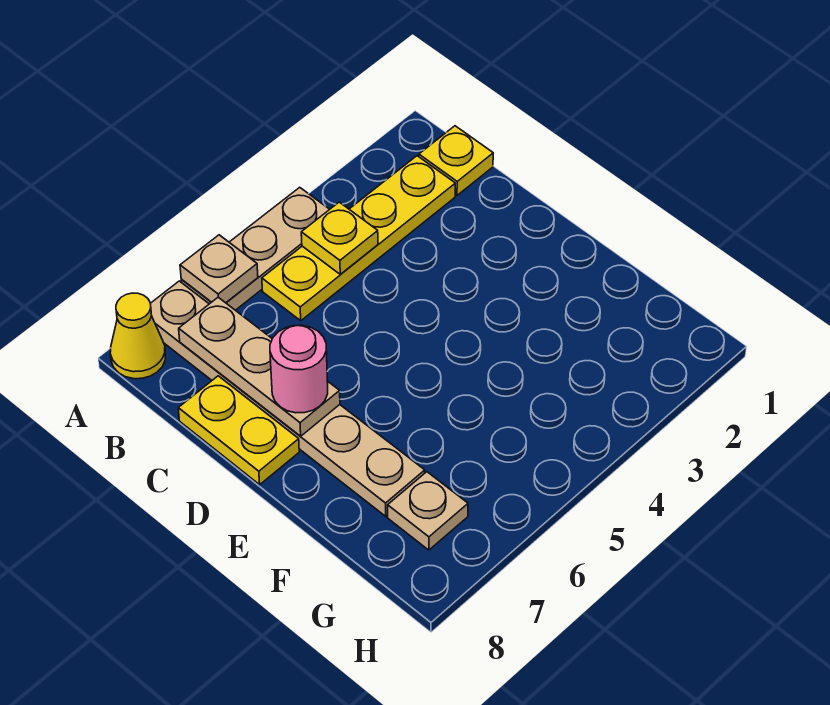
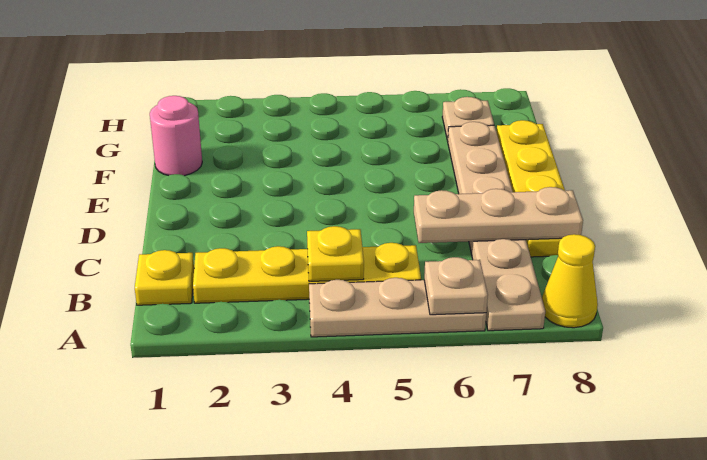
tan plate B7:D7 level 2 -> tan plate C6:C8 level 2
yellow plate C8:D8 level 1 -> yellow plate C8:F8 level 1
pink round brick D7 level 3 -> pink round brick F1 level 1

